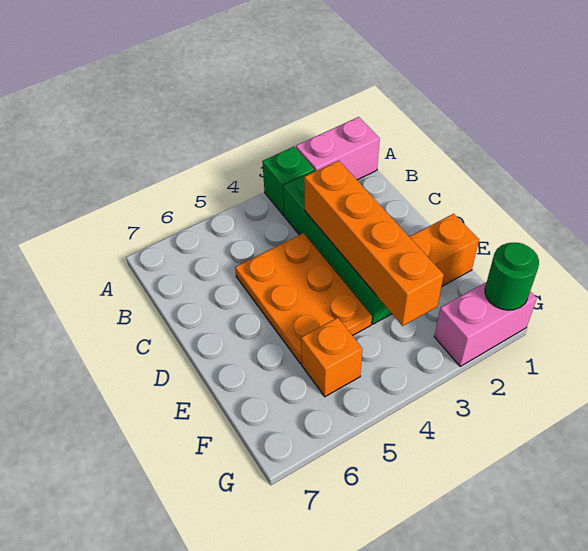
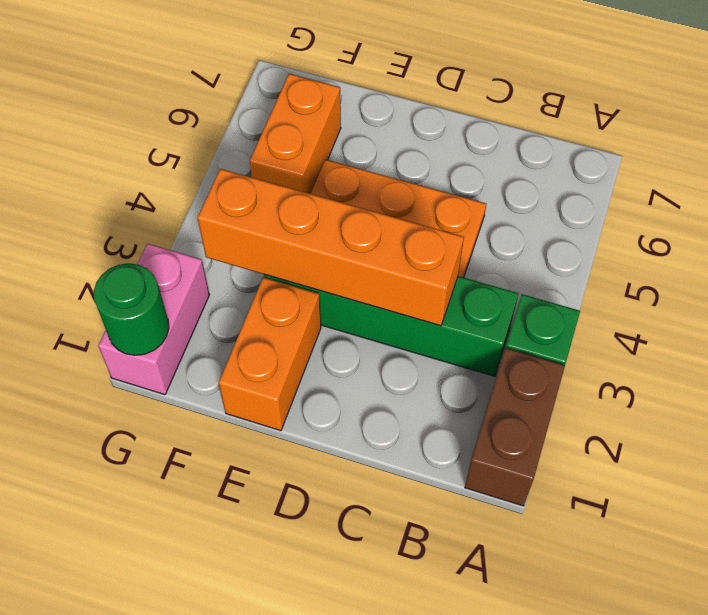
pink brick A1:A2 level 1 -> brown brick A1:A2 level 1
orange brick F5 level 1 -> orange brick F5:F6 level 1

